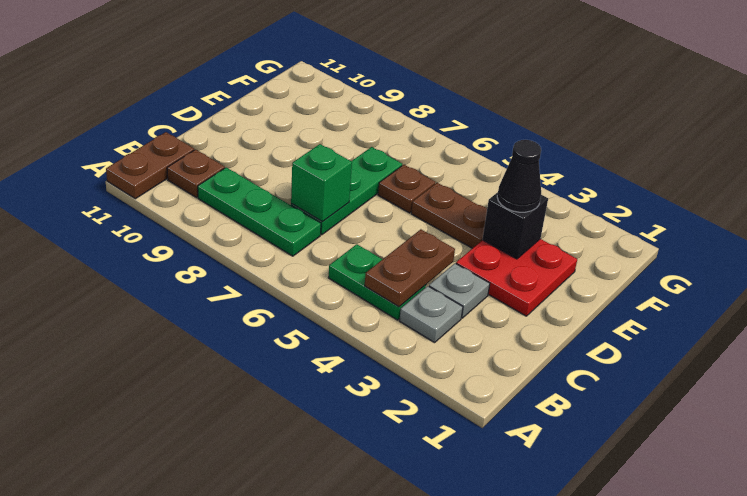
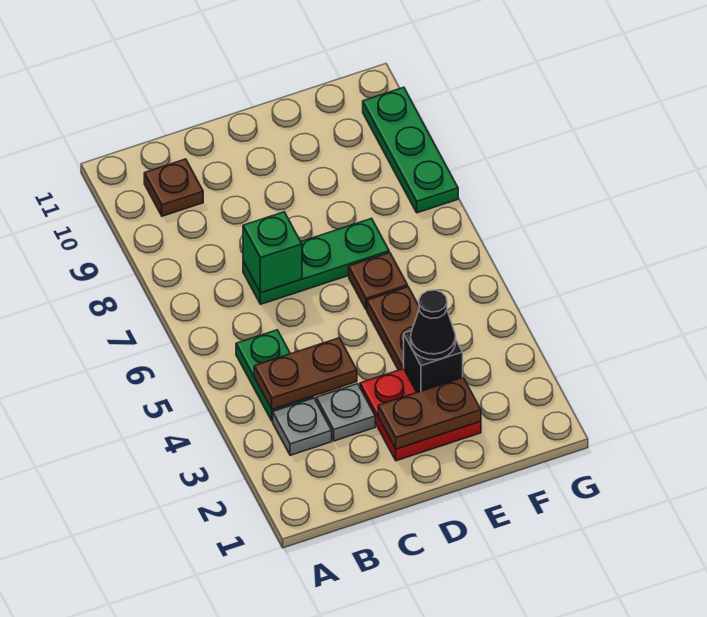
brown plate A11:B11 level 1 -> brown plate D2:E2 level 2
green plate B7:B9 level 1 -> green plate G8:G10 level 1

